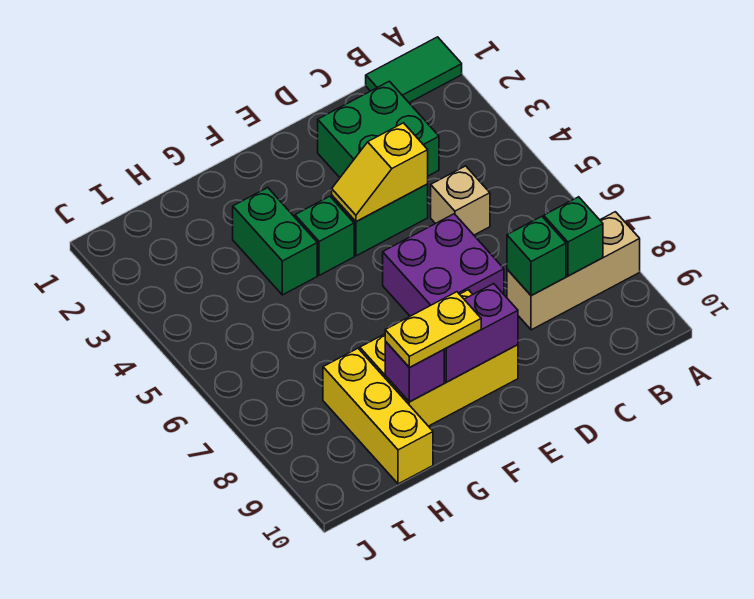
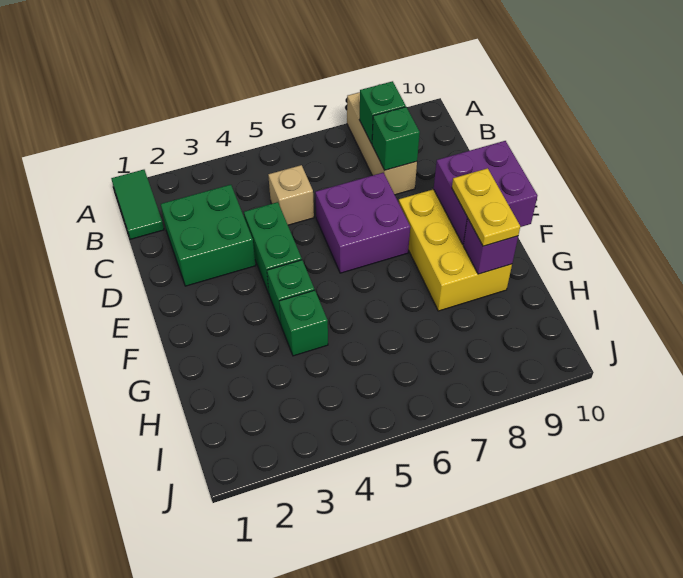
yellow slope D4:E4 level 2 top D -> none
purple brick E9:F9 level 2 -> purple brick E9:F10 level 2
green brick G3:G4 level 1 -> green brick G4 level 1
yellow brick H8:H10 level 1 -> none

